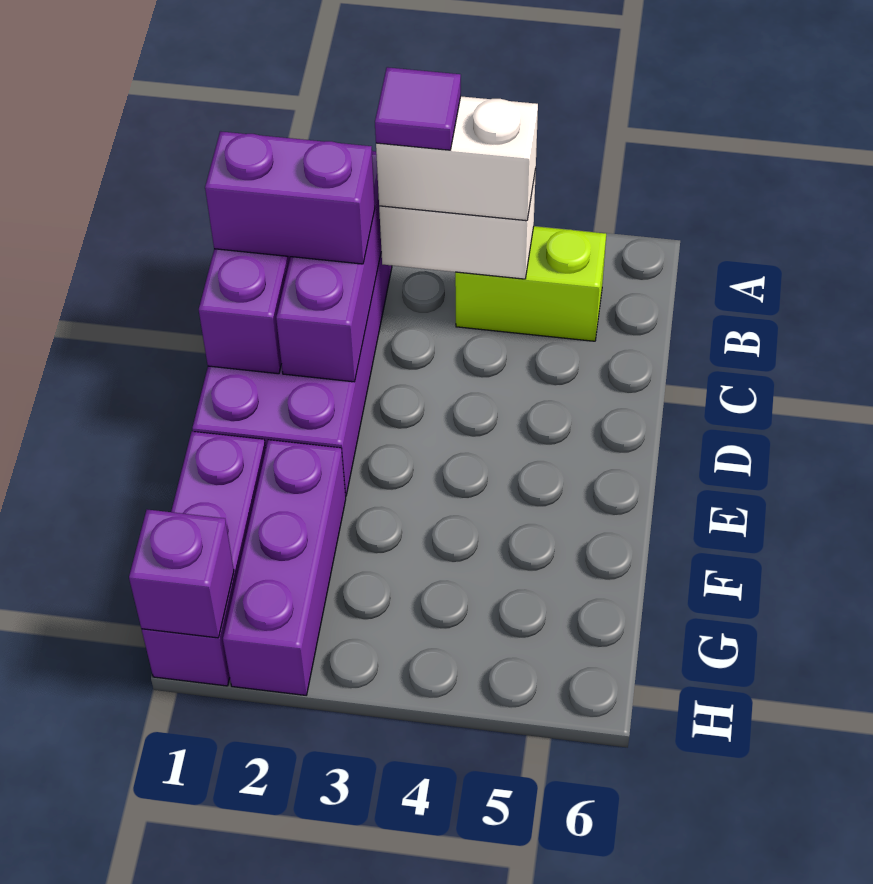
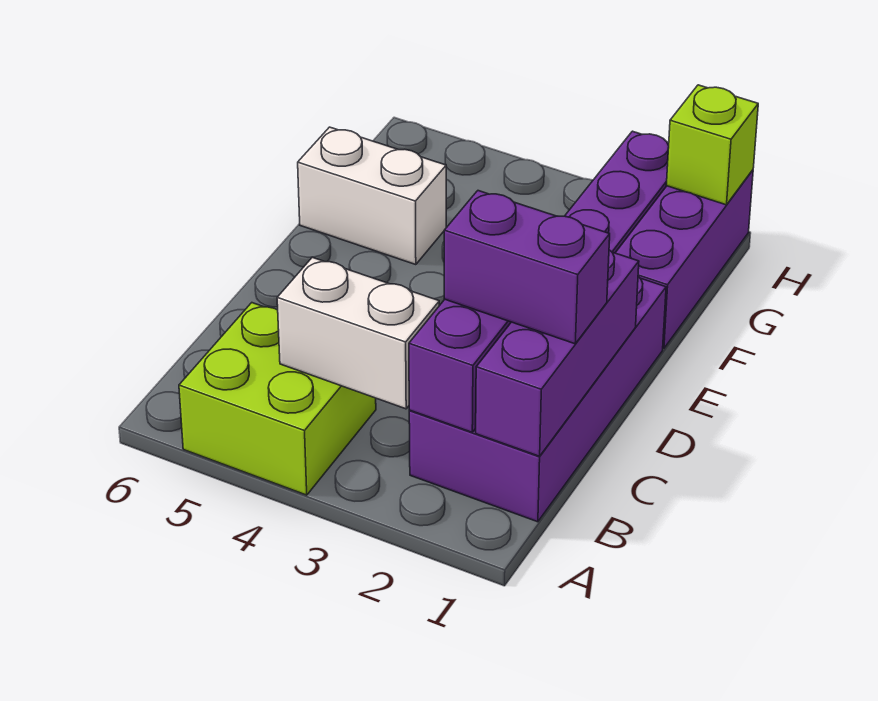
white brick B3:B4 level 3 -> white brick F5:F6 level 1
purple tile B3 level 4 -> none
lime brick B4:B5 level 1 -> lime brick A4:B5 level 1
purple brick H1 level 2 -> lime brick H1 level 2

